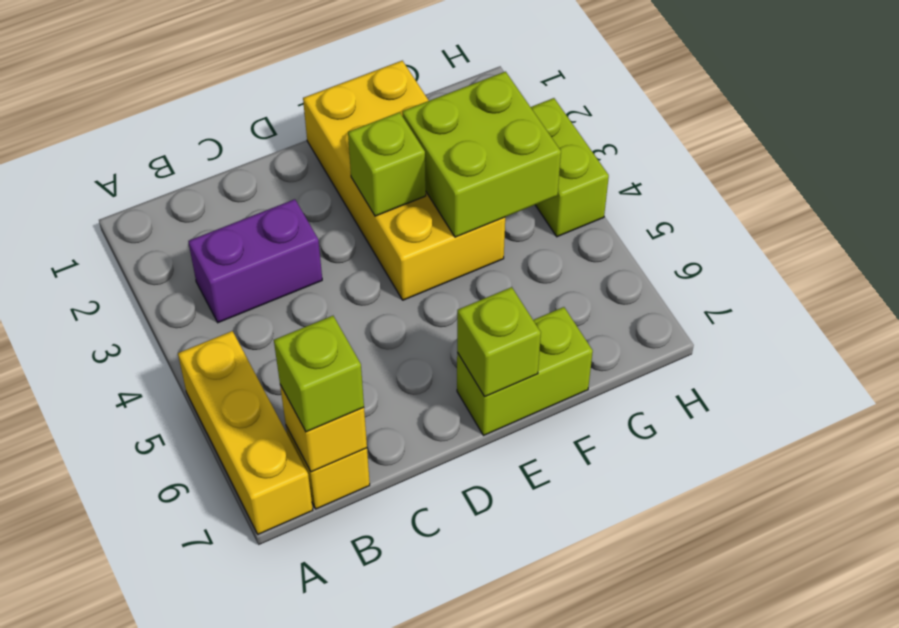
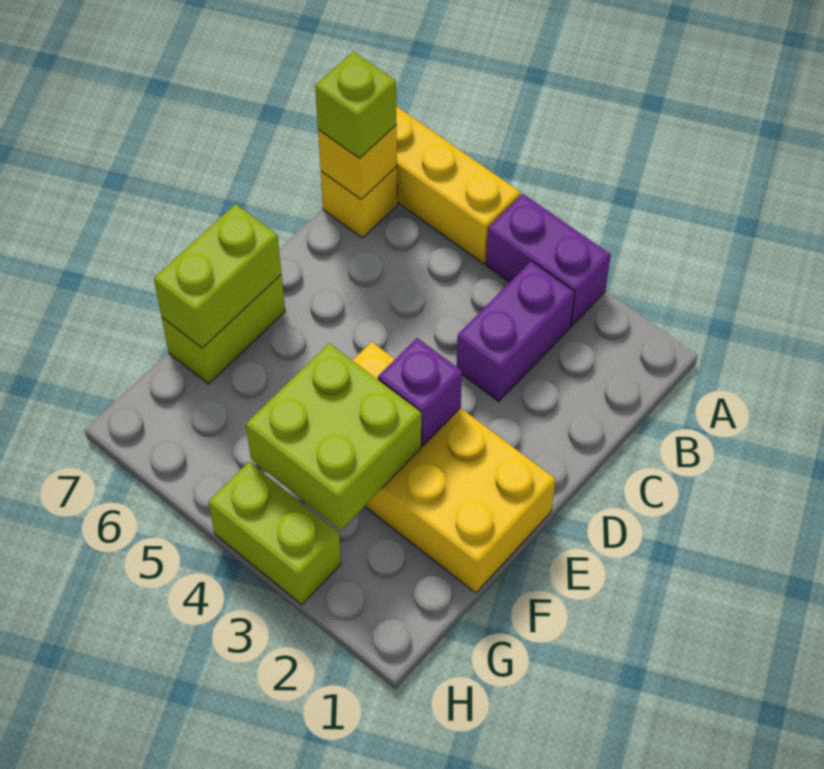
none -> purple brick A3:A4 level 1
lime brick E3 level 2 -> purple brick E3 level 2
lime brick E7 level 2 -> lime brick E7:F7 level 2

